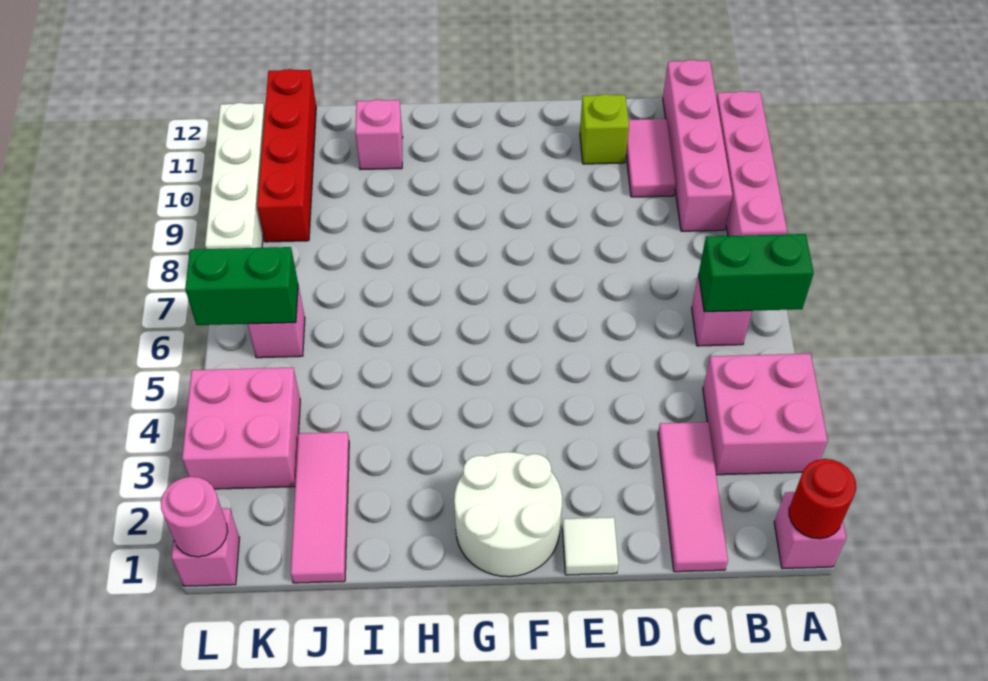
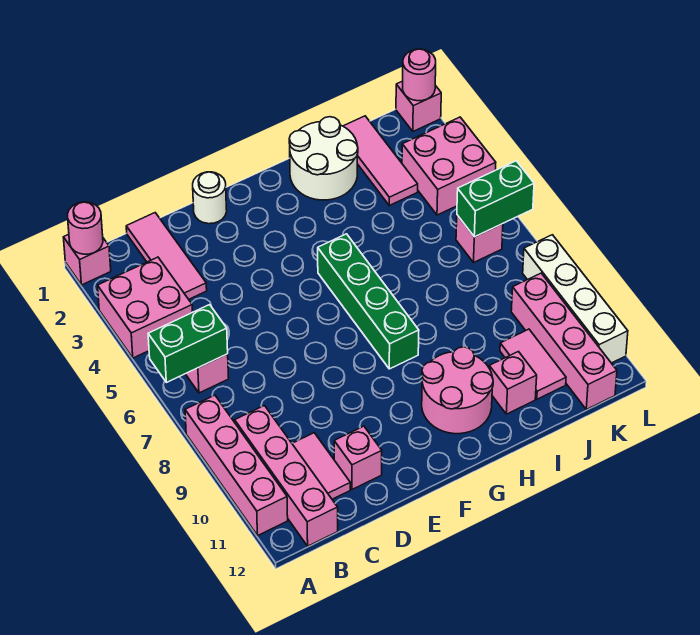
red round brick A1 level 2 -> pink round brick A1 level 2
lime brick D11 level 1 -> pink brick D11 level 1
white tile E1 level 1 -> white round brick E1 level 1
white round brick F1:G2 level 1 -> white round brick H1:I2 level 1
none -> green brick G5:G8 level 1
none -> pink round brick G10:H11 level 1
none -> pink tile J10:J11 level 1
red brick K9:K12 level 1 -> pink brick K9:K12 level 1

